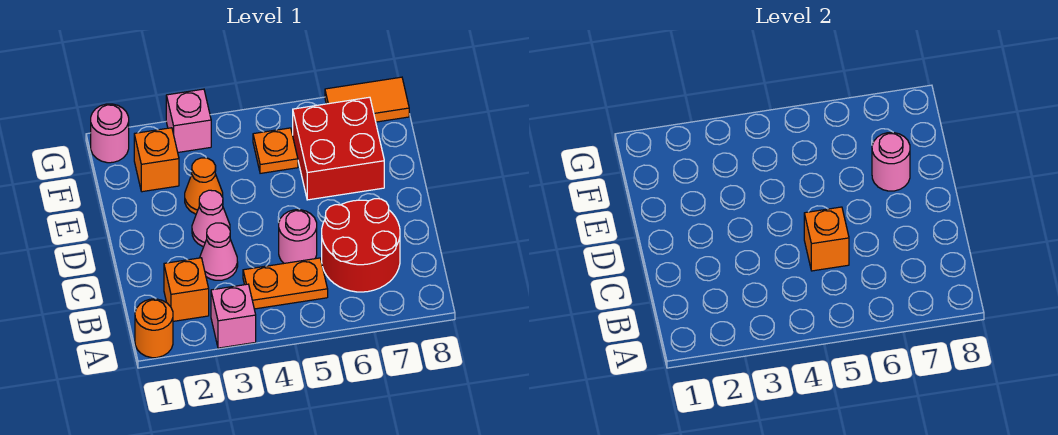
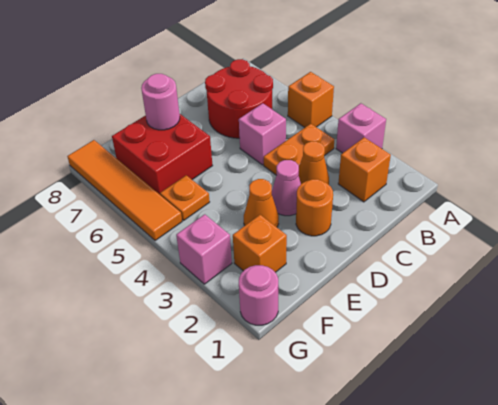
orange round brick A1 level 1 -> orange round brick D2 level 1
orange plate B4:B5 level 1 -> orange plate B4:C4 level 1
pink cone C3 level 1 -> orange cone C3 level 1
pink round brick C5 level 1 -> pink brick C5 level 1
orange brick C5 level 2 -> orange brick A5 level 1
orange tile G7:G8 level 1 -> orange tile G5:G8 level 1

